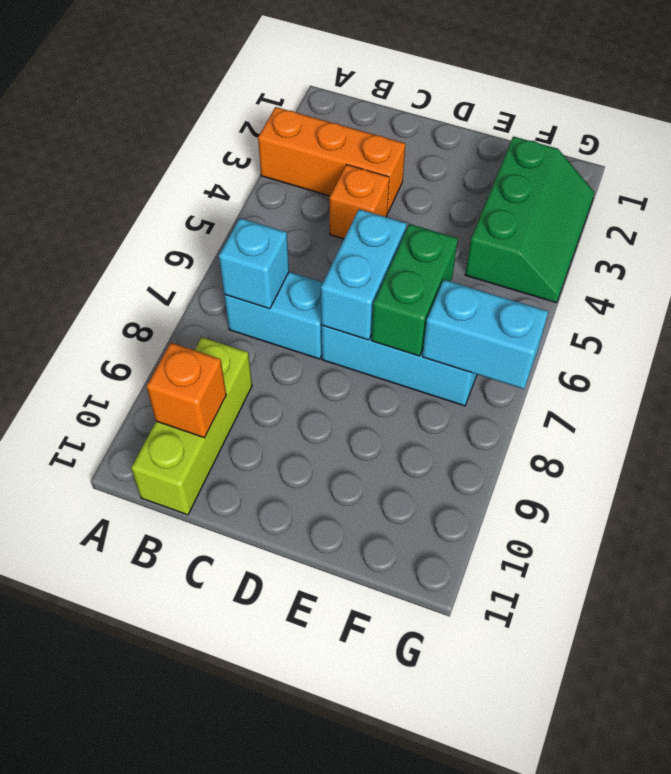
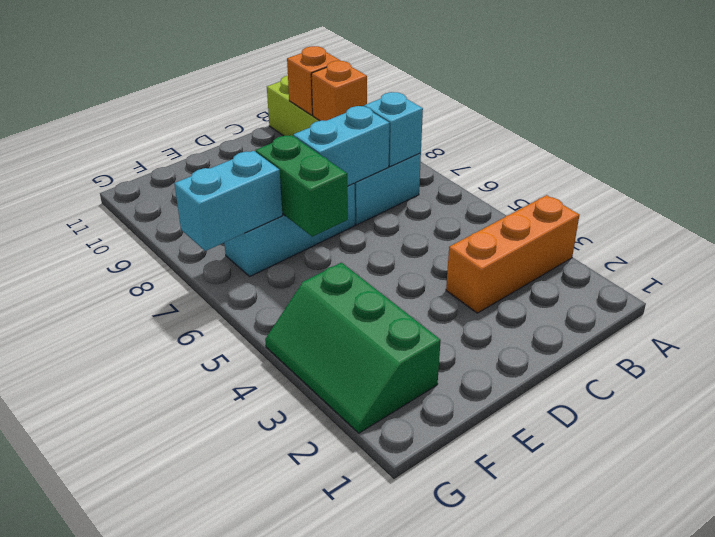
orange brick C4 level 1 -> orange brick B9 level 2
cyan brick D6:D7 level 2 -> cyan brick C7:D7 level 2

